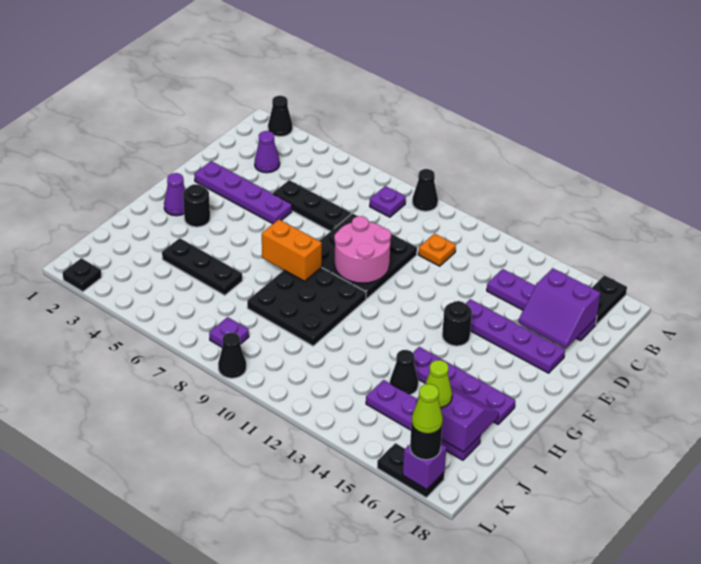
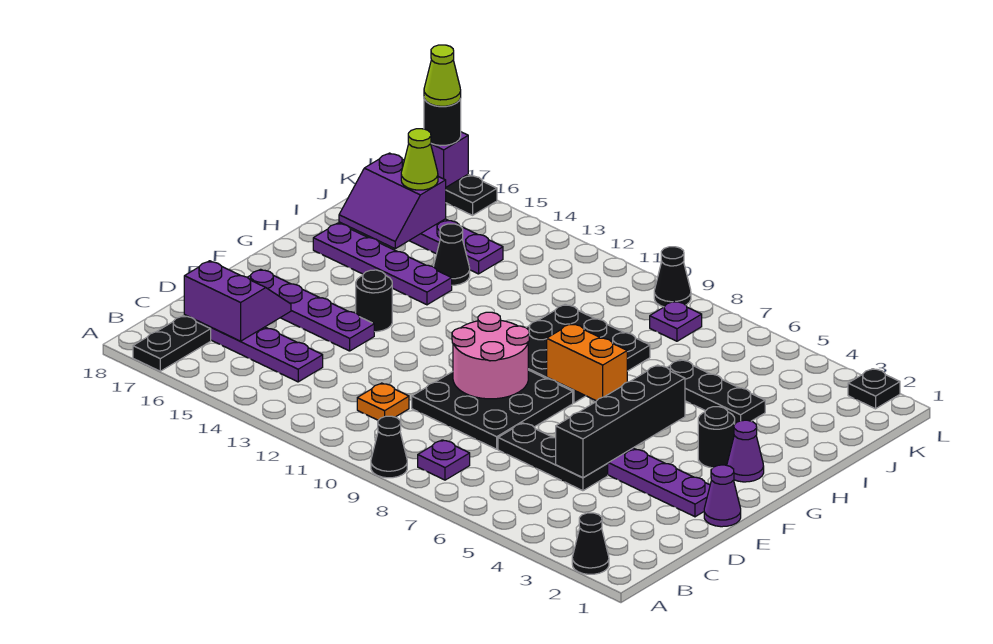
purple cone C3 level 1 -> purple cone E1 level 1
none -> black brick D5:G5 level 2

